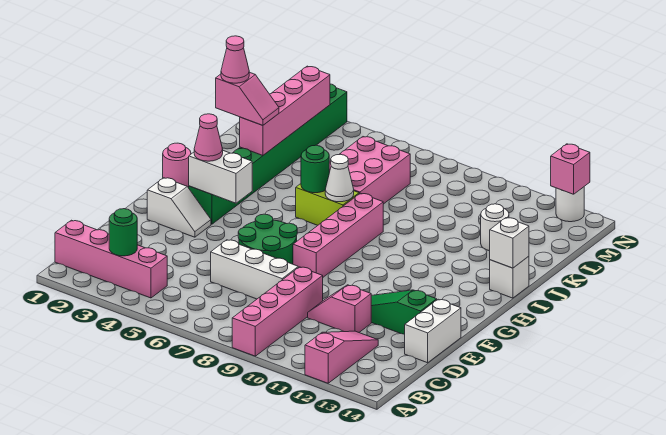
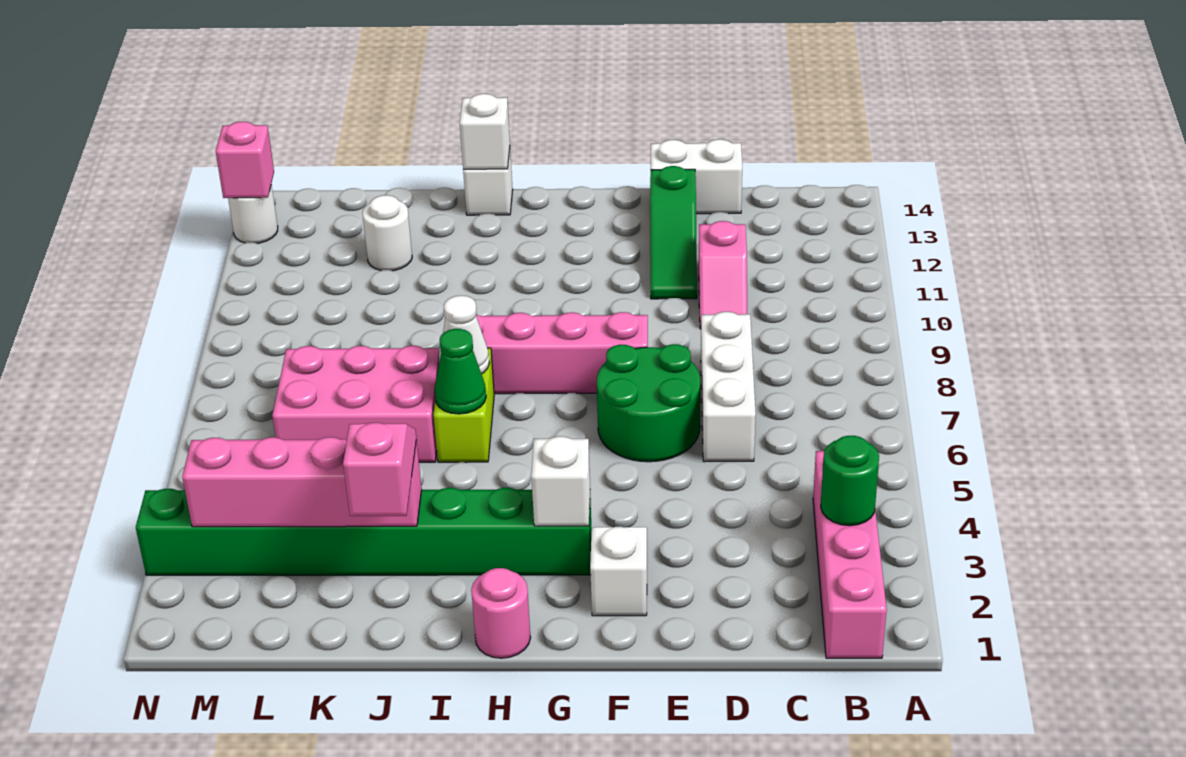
pink brick A9:D9 level 1 -> none
pink slope A12:C12 level 1 top A -> none
white brick G3:G4 level 2 -> white brick G3 level 2
pink cone G3 level 3 -> none
green round brick I6 level 2 -> green cone I6 level 2
pink cone J2 level 4 -> none

